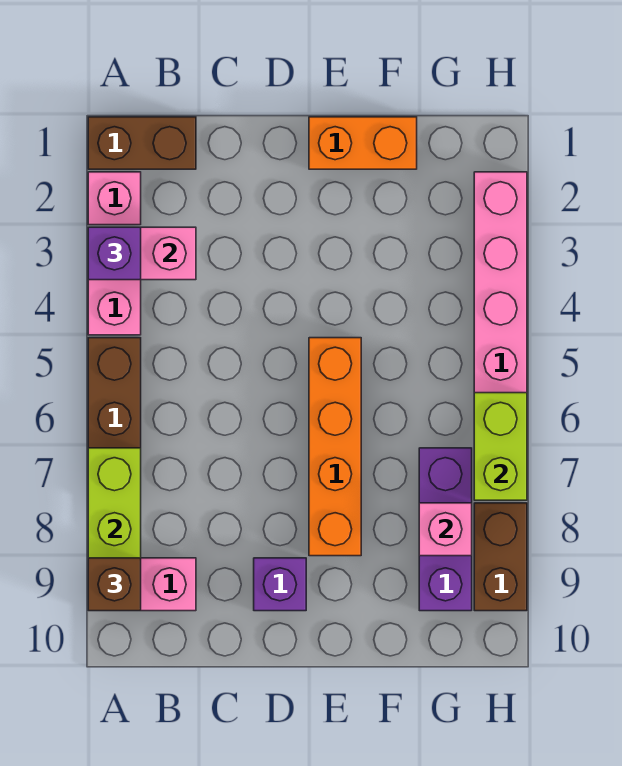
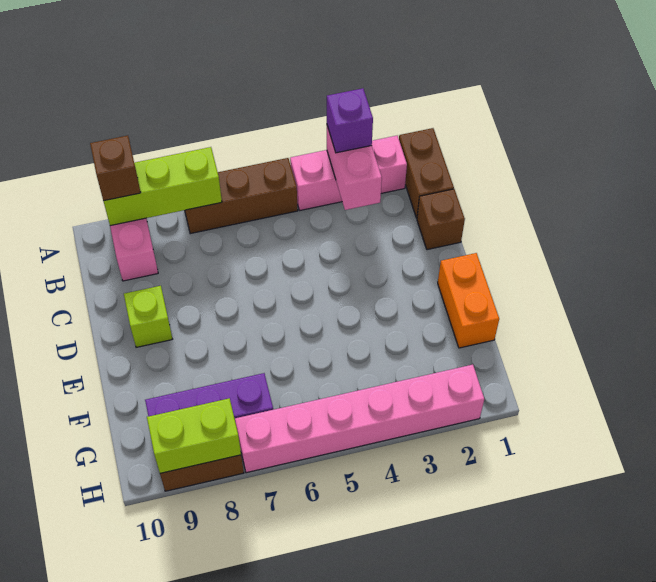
none -> brown brick C1 level 1
purple brick D9 level 1 -> lime brick D9 level 1
orange brick E5:E8 level 1 -> none
pink brick G8 level 2 -> none
lime brick H6:H7 level 2 -> lime brick H8:H9 level 2

